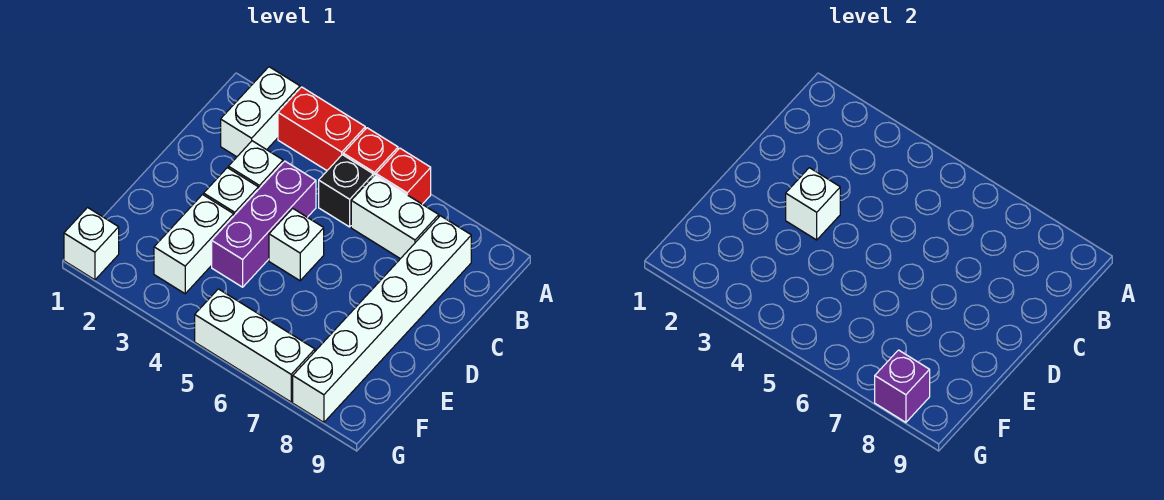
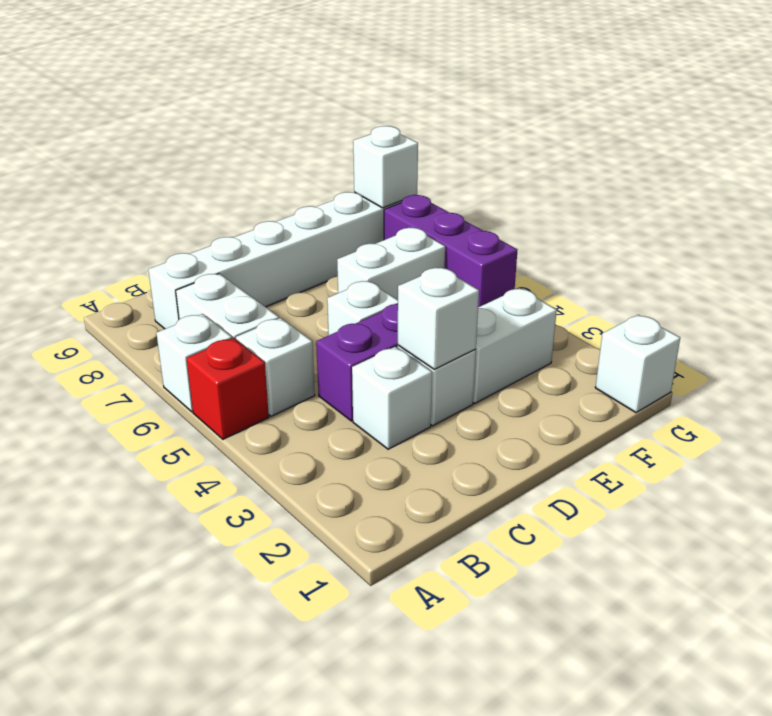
white brick A2:B2 level 1 -> white brick E6:F6 level 1
red brick A3:A4 level 1 -> none
red brick A6 level 1 -> white brick A6 level 1
black brick B5 level 1 -> white brick B5 level 1
white brick G5:G7 level 1 -> purple brick G5:G7 level 1
purple brick G8 level 2 -> white brick G8 level 2

